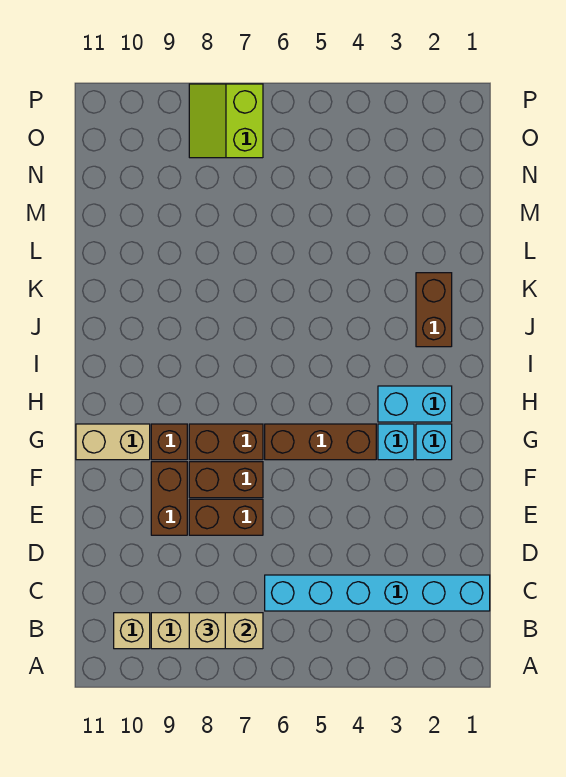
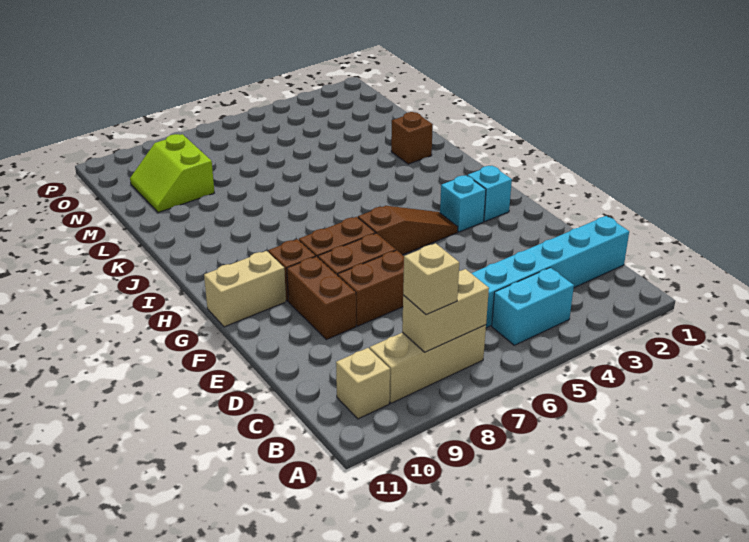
brown brick G4:G6 level 1 -> brown slope G4:G6 level 1 top 6
cyan brick H2:H3 level 1 -> cyan brick B4:B5 level 1
brown brick J2:K2 level 1 -> brown brick K2 level 1
lime slope O7:P8 level 1 top 7 -> lime slope M9:N10 level 1 top 9

